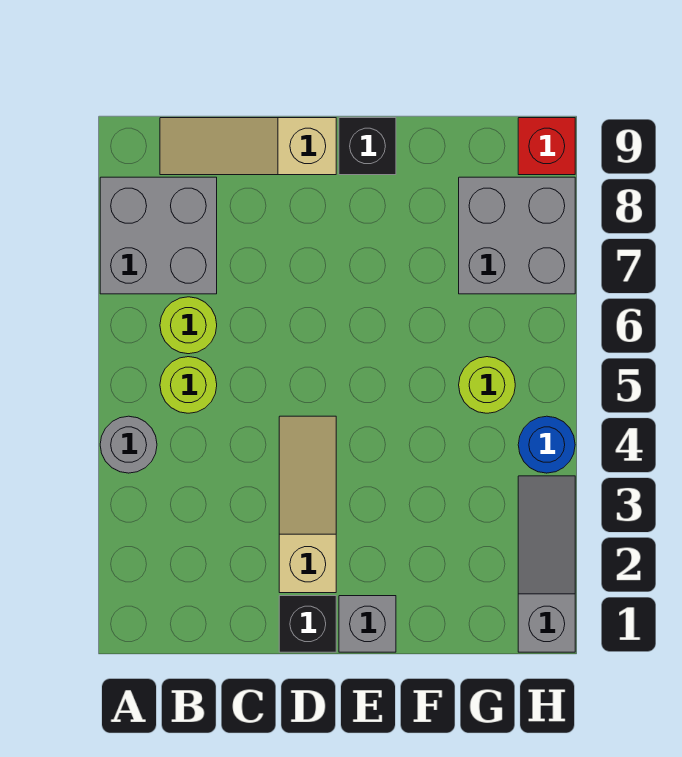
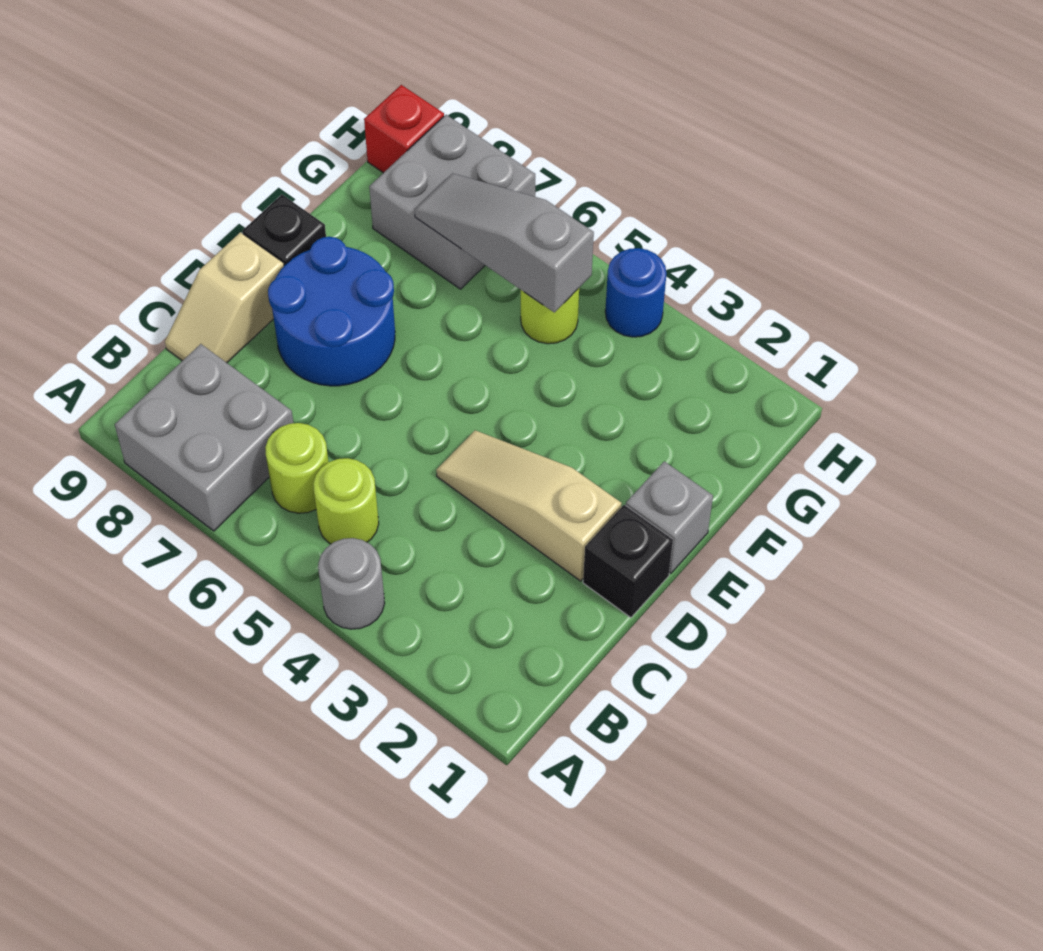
tan slope B9:D9 level 1 top D -> tan slope C9:D9 level 1 top D
none -> blue round brick D7:E8 level 1
grey slope H1:H3 level 1 top 1 -> grey slope G5:G7 level 2 top 5

